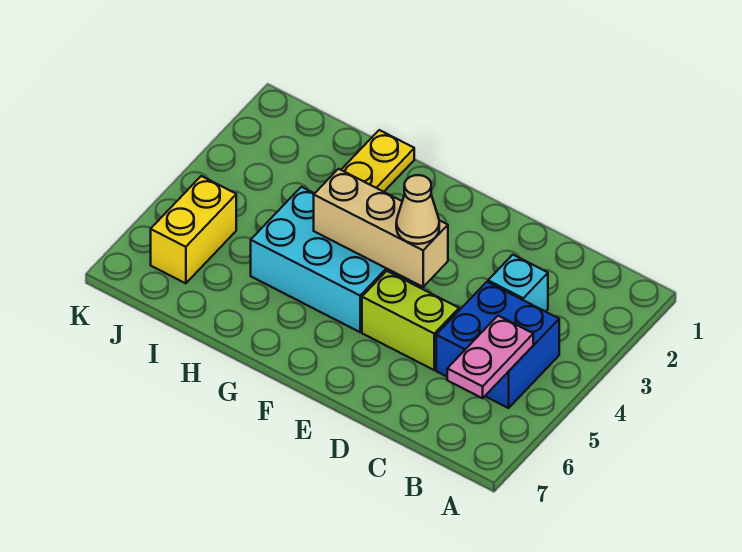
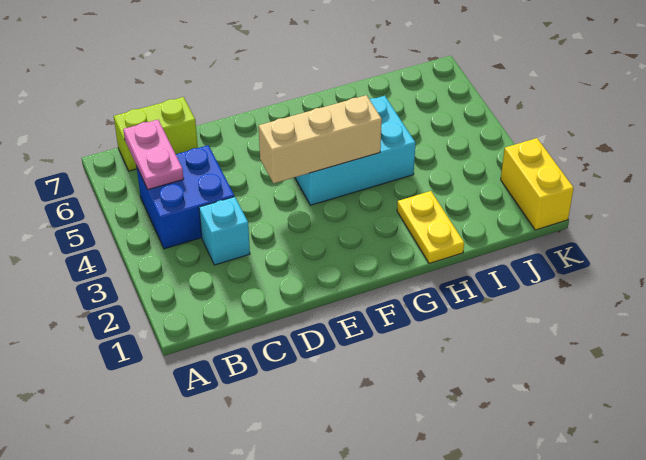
lime brick D5:E5 level 1 -> lime brick B7:C7 level 1
tan cone E4 level 3 -> none
yellow brick J5:J6 level 1 -> yellow brick K1:K2 level 1

